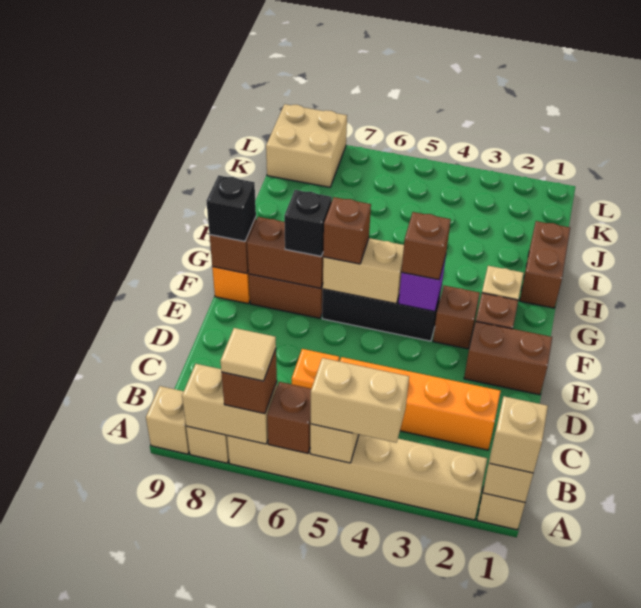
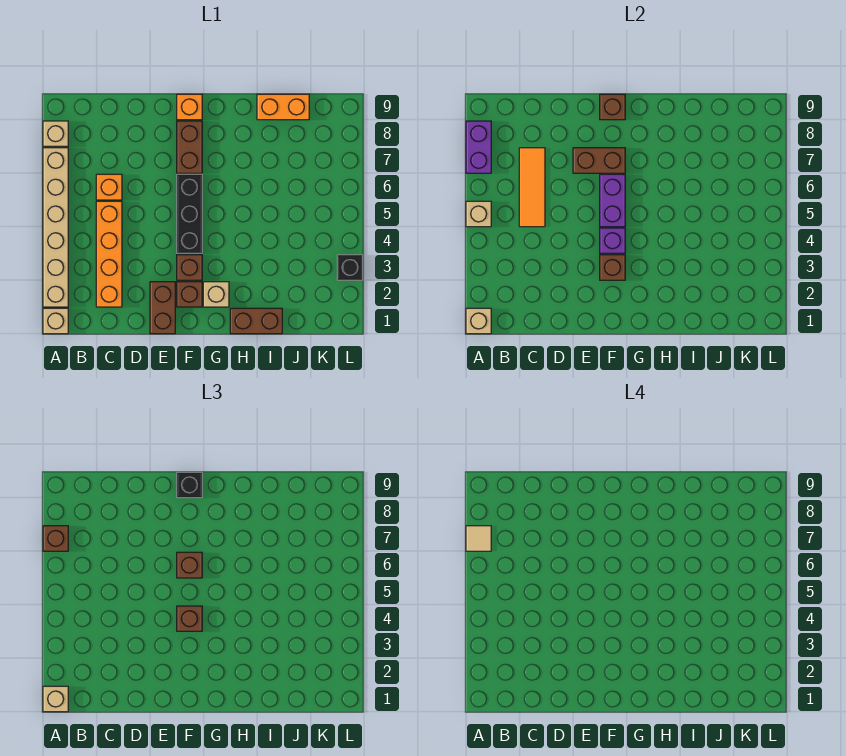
tan brick A4:A5 level 3 -> none
brown brick A6 level 2 -> brown brick F3 level 2
tan brick A7:A8 level 2 -> purple brick A7:A8 level 2
tan brick A9 level 1 -> none
none -> orange tile C5:C7 level 2
tan brick F5:F6 level 2 -> purple brick F5:F6 level 2
brown brick F7:F8 level 2 -> brown brick E7:F7 level 2
black brick F7 level 3 -> black brick L3 level 1
none -> orange brick I9:J9 level 1
tan brick K8:L9 level 1 -> none

